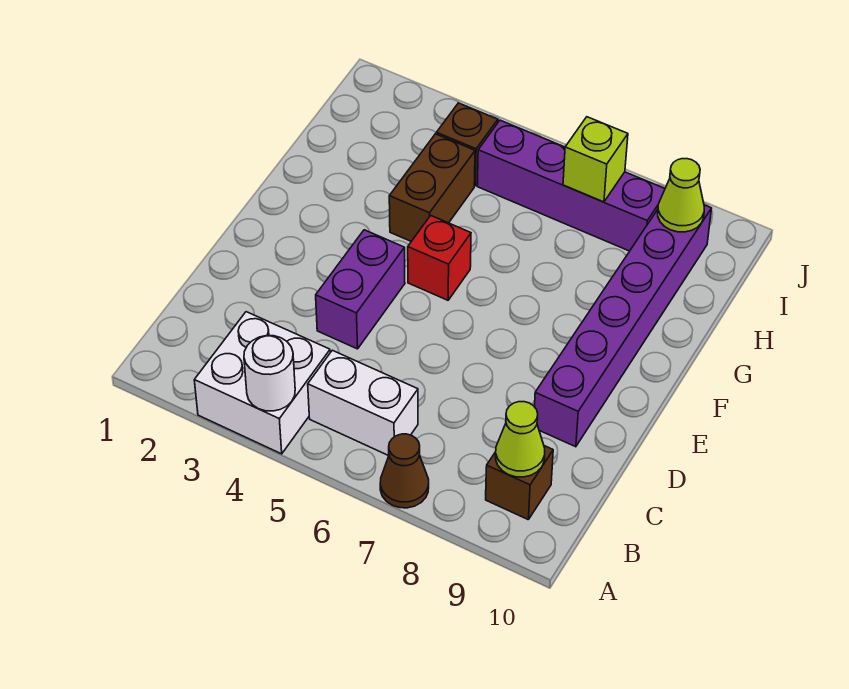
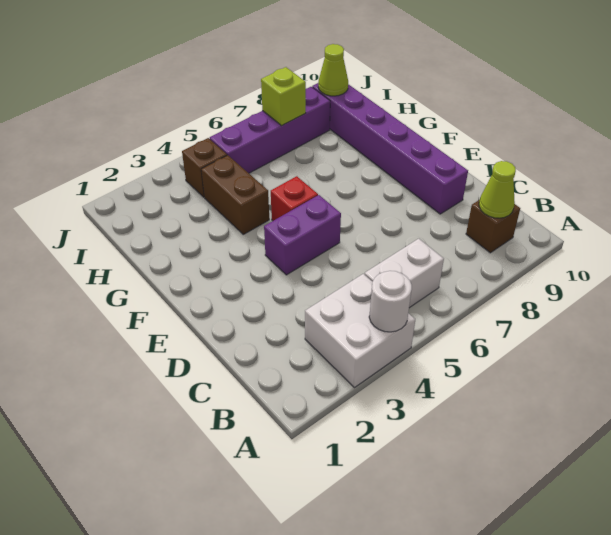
brown cone A7 level 1 -> none
purple brick D4:E4 level 1 -> purple brick E4:E5 level 1

